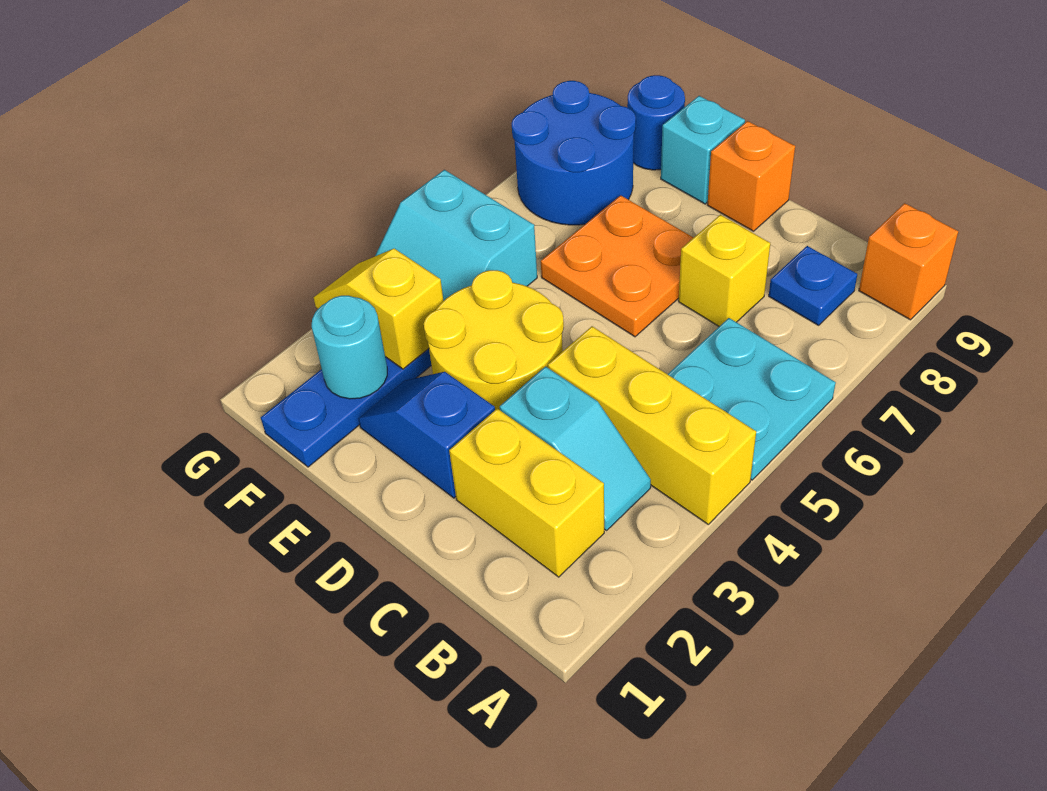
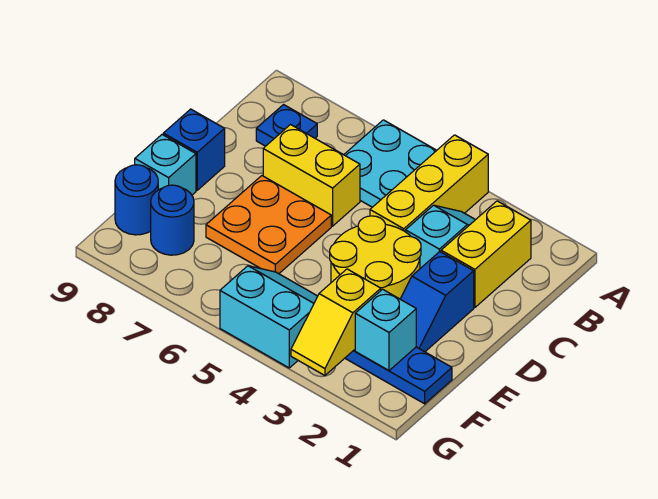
orange brick A9 level 1 -> none
yellow brick C7 level 1 -> yellow brick C6:C7 level 1
orange brick D9 level 1 -> blue brick D9 level 1
cyan round brick F2 level 2 -> cyan brick F2 level 2
cyan slope F4:G5 level 1 top 5 -> cyan slope F4:G5 level 1 top G
blue round brick F7:G8 level 1 -> blue round brick F8 level 1

